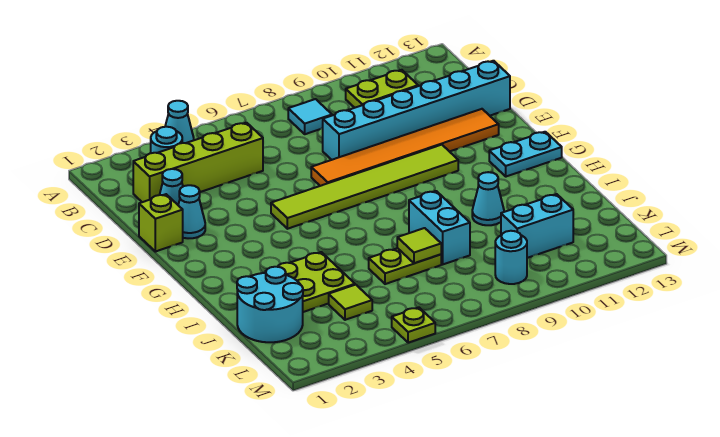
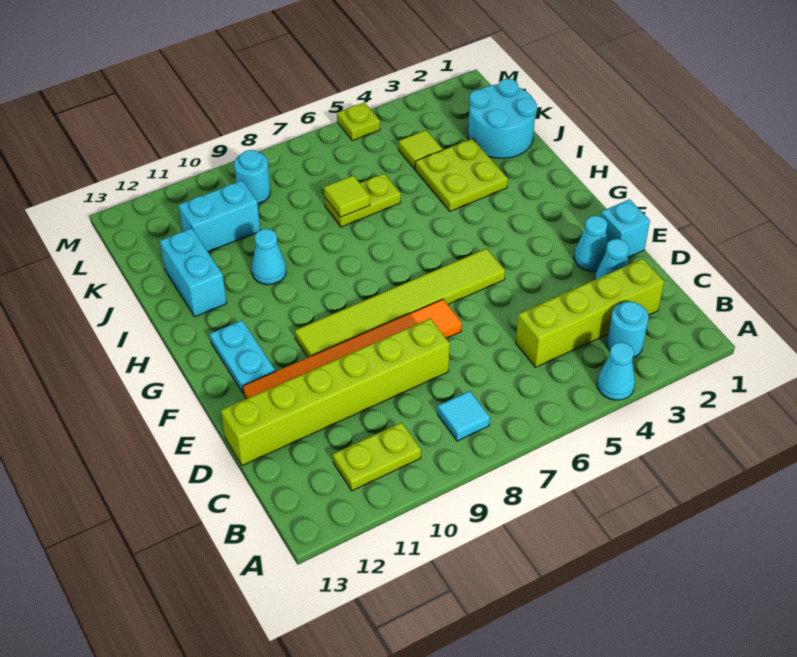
cyan brick D8:D13 level 1 -> lime brick D8:D13 level 1
lime brick E1 level 1 -> cyan brick E1 level 1
cyan plate G12:G13 level 1 -> cyan plate F12:G12 level 1
cyan brick I8:J8 level 1 -> cyan brick I12:J12 level 1

